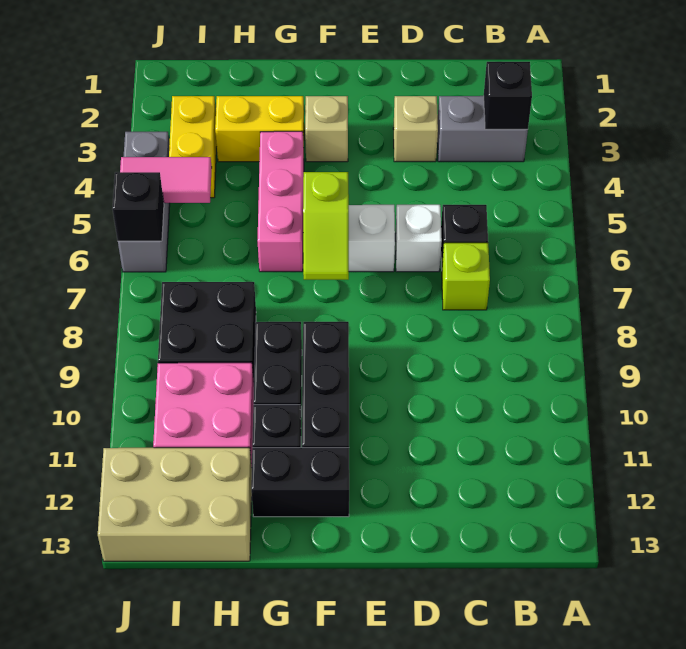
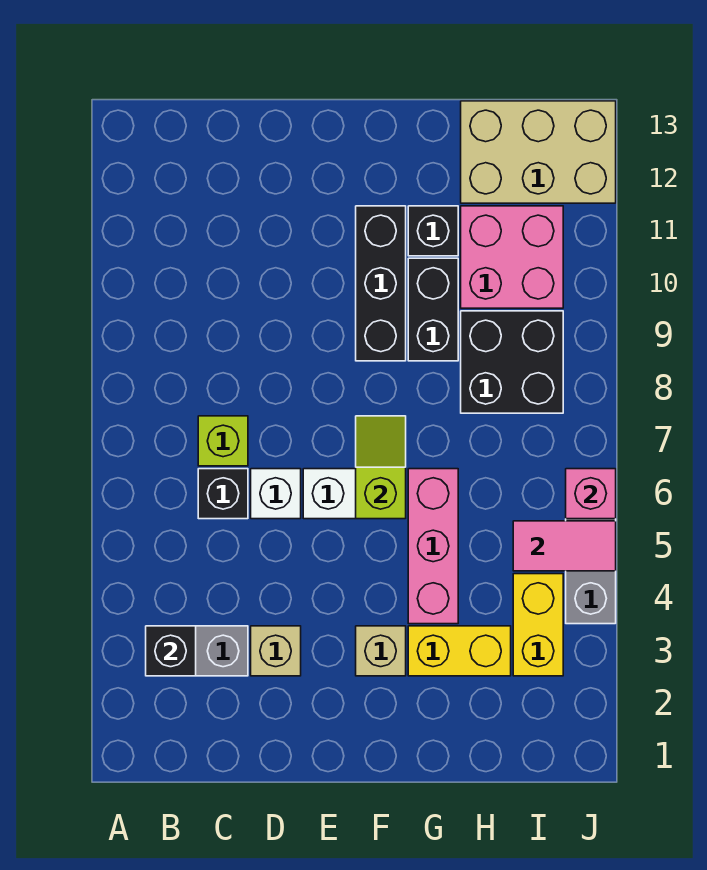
black brick F12:G12 level 1 -> none
black brick J6 level 2 -> pink brick J6 level 2

